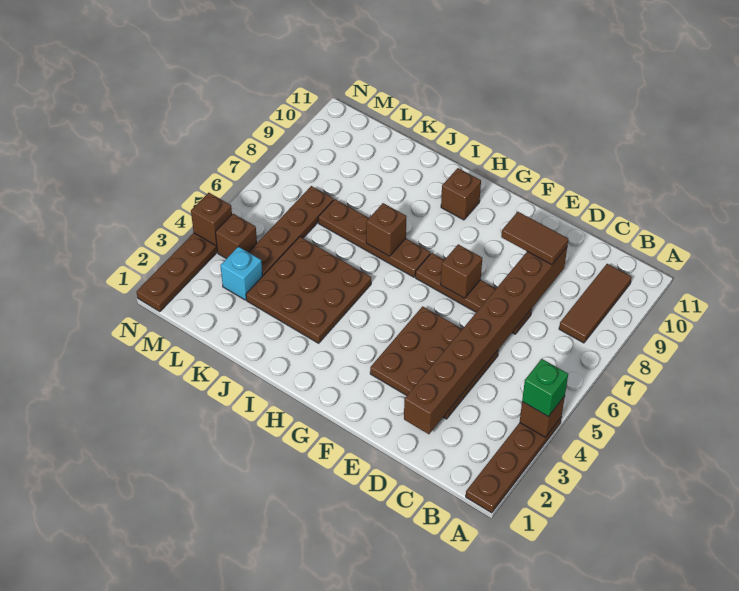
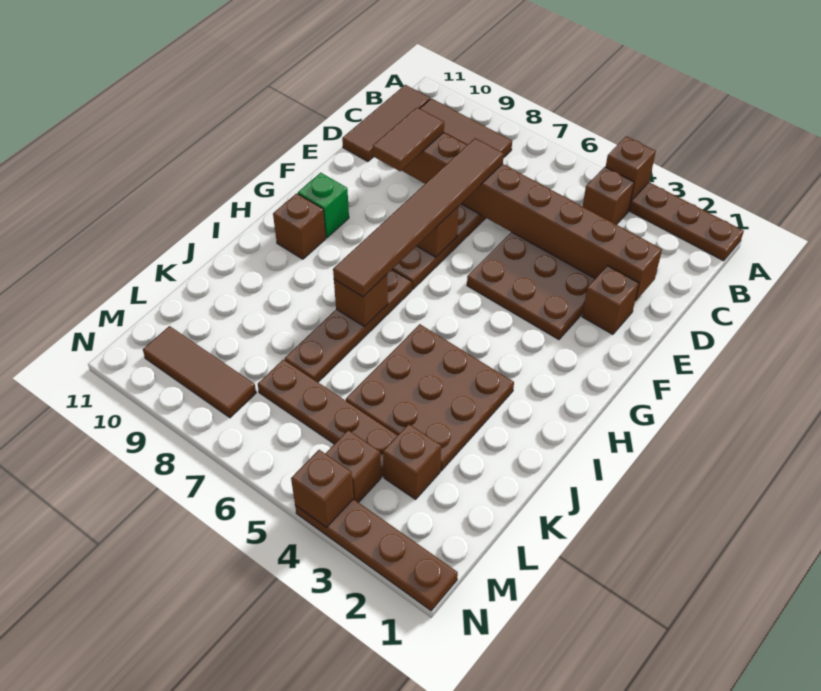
green brick A4 level 3 -> green brick G10 level 1
none -> brown brick B4 level 1
none -> brown tile B11:D11 level 1
none -> brown tile D7:I7 level 3
none -> brown brick E2 level 1
cyan brick L3 level 1 -> brown brick L3 level 1
none -> brown tile M8:M10 level 1

